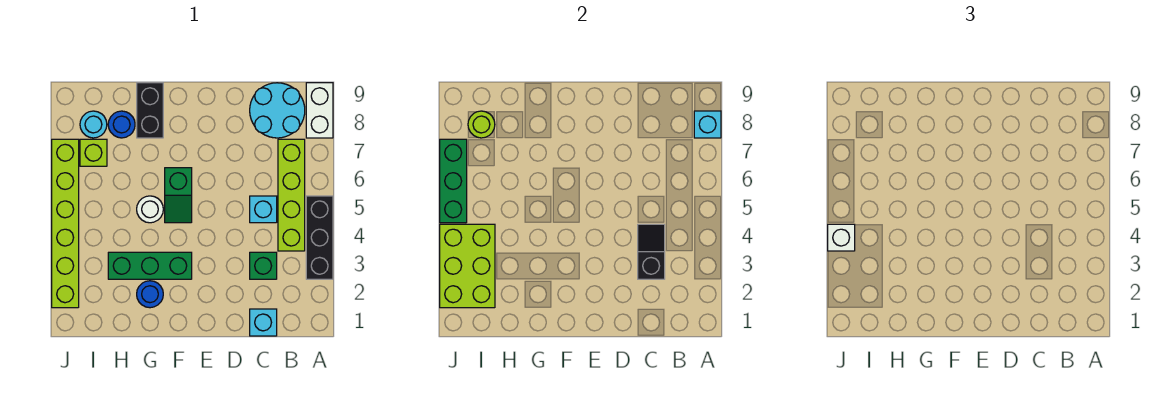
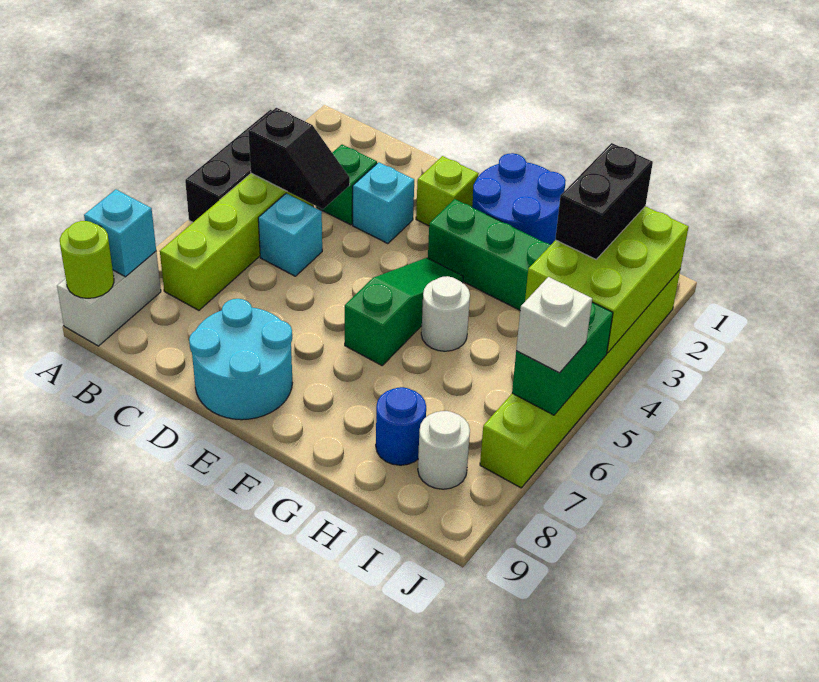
cyan round brick B8:C9 level 1 -> cyan round brick D8:E9 level 1
cyan brick C1 level 1 -> cyan brick D3 level 1
black slope C3:C4 level 2 top 3 -> black slope B4:C4 level 2 top B
green slope F5:F6 level 1 top 6 -> green slope F4:F6 level 1 top 6
blue round brick G2 level 1 -> blue round brick F1:G2 level 1
black brick G8:G9 level 1 -> black brick I2:I3 level 3
lime brick I7 level 1 -> lime brick E2 level 1
cyan round brick I8 level 1 -> white round brick I8 level 1
lime round brick I8 level 2 -> lime round brick A9 level 2
white brick J4 level 3 -> white brick J6 level 3
green brick J5:J7 level 2 -> green brick J5:J6 level 2

